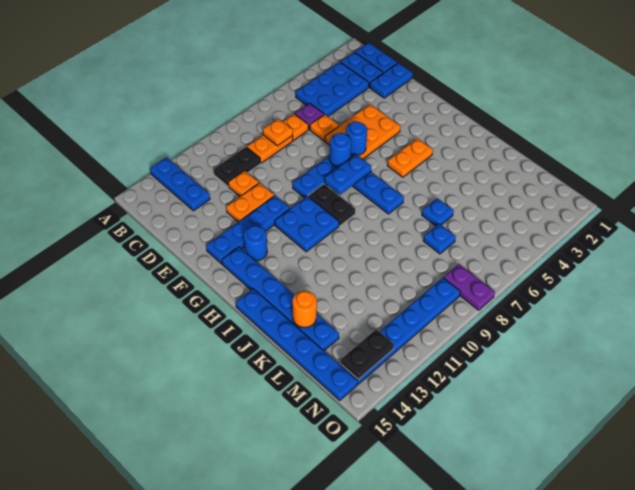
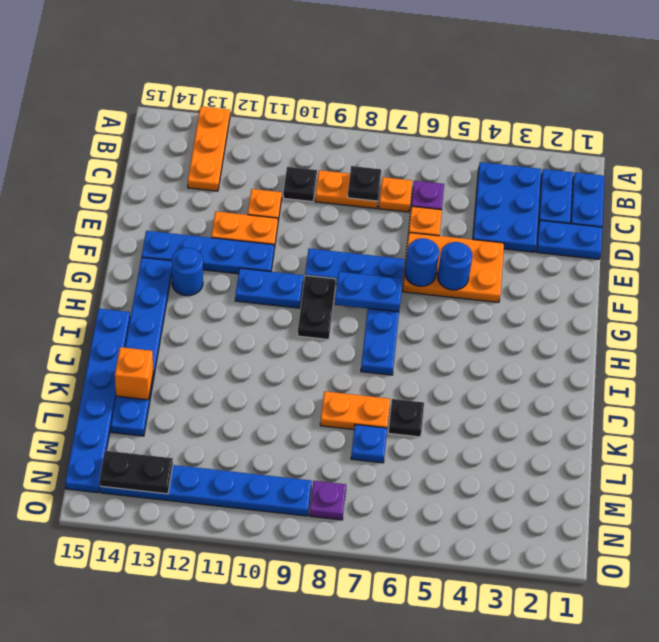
blue plate A13:C13 level 1 -> orange plate A13:C13 level 1
blue plate B3:C5 level 1 -> blue plate B3:D4 level 1
orange plate C8 level 2 -> black plate C8 level 2
black plate C10:C11 level 1 -> black plate C10 level 1
blue round brick F7 level 2 -> blue round brick F5 level 2
blue plate G10:H11 level 1 -> blue plate G10:G11 level 1
orange plate H4:H5 level 1 -> orange plate K7:K8 level 1
blue plate K6 level 1 -> black plate K6 level 1
orange round brick K14 level 2 -> orange brick K14 level 2
purple plate N8:O8 level 1 -> purple plate N8 level 1

